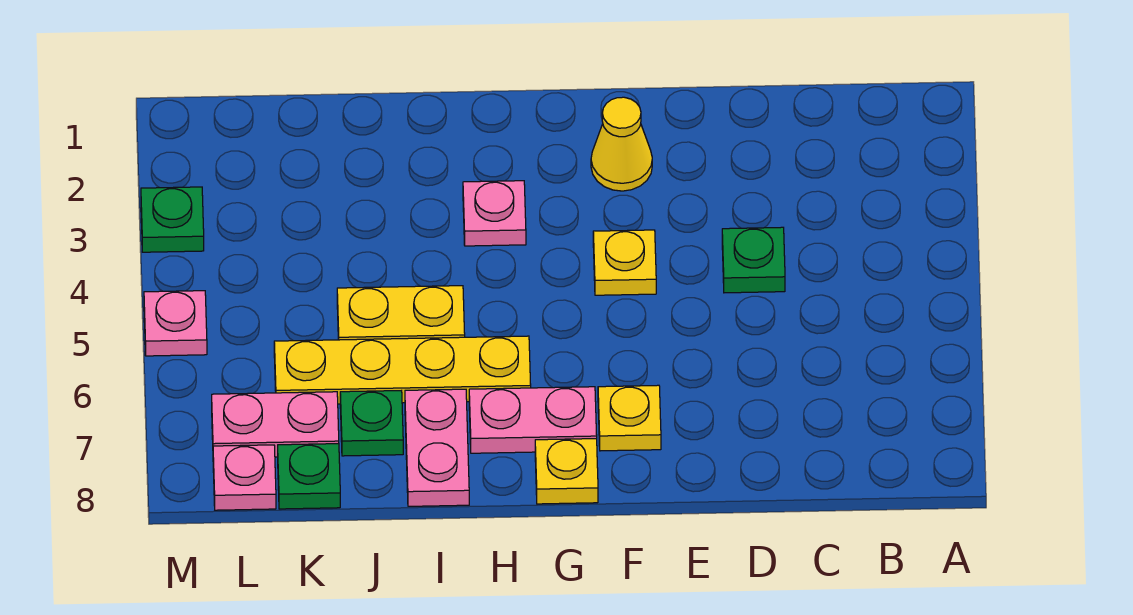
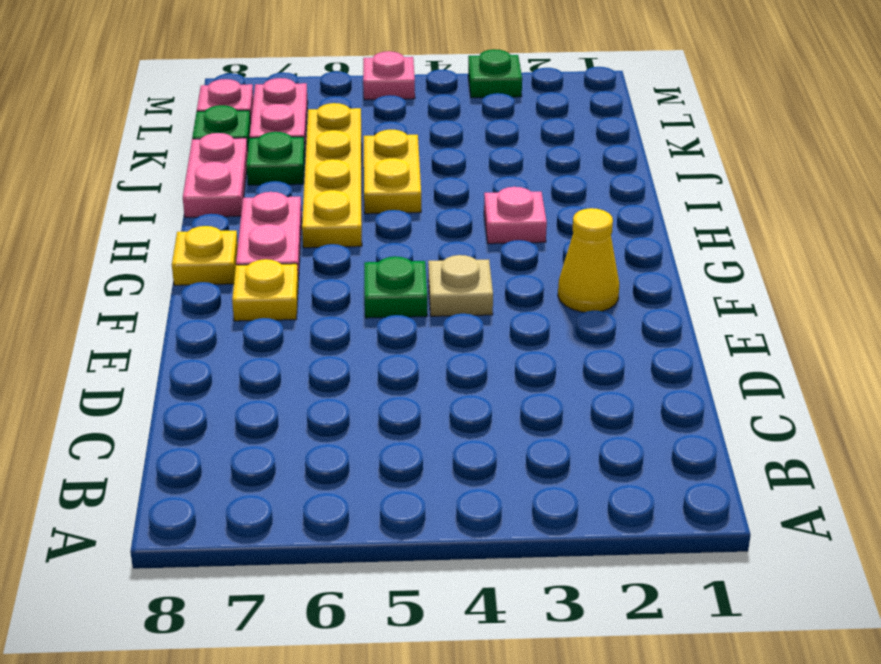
green plate D4 level 1 -> green plate F5 level 1
yellow plate F4 level 1 -> tan plate F4 level 1
pink plate I7:I8 level 1 -> pink plate I8:J8 level 1

